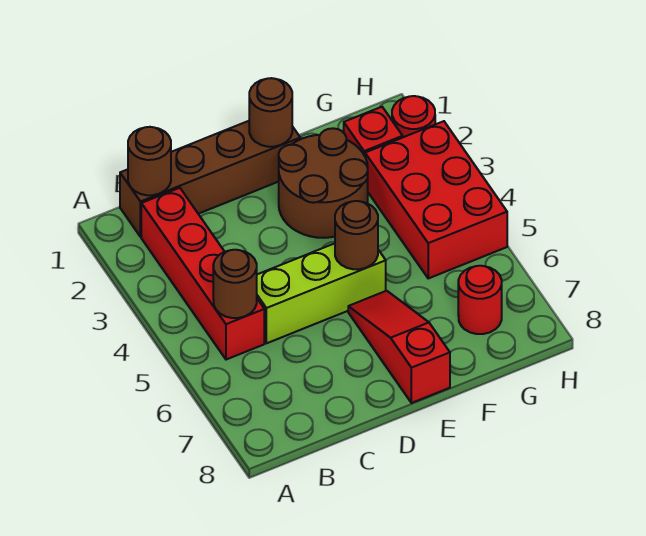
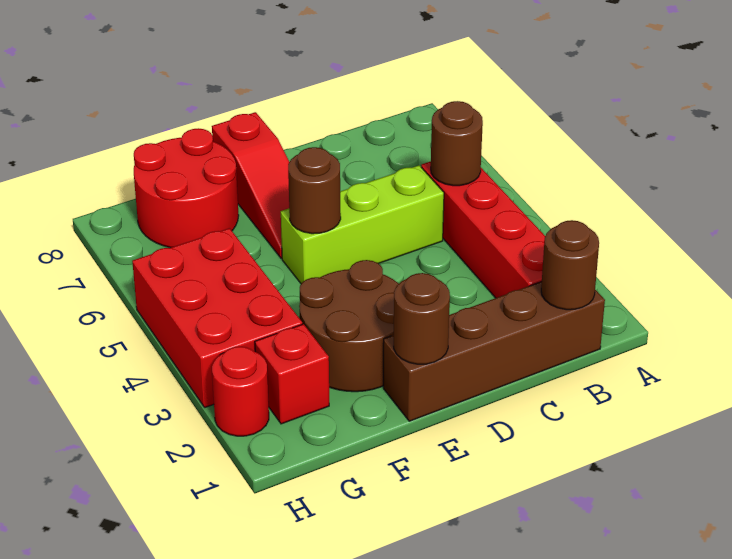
red round brick G7 level 1 -> red round brick F7:G8 level 1

